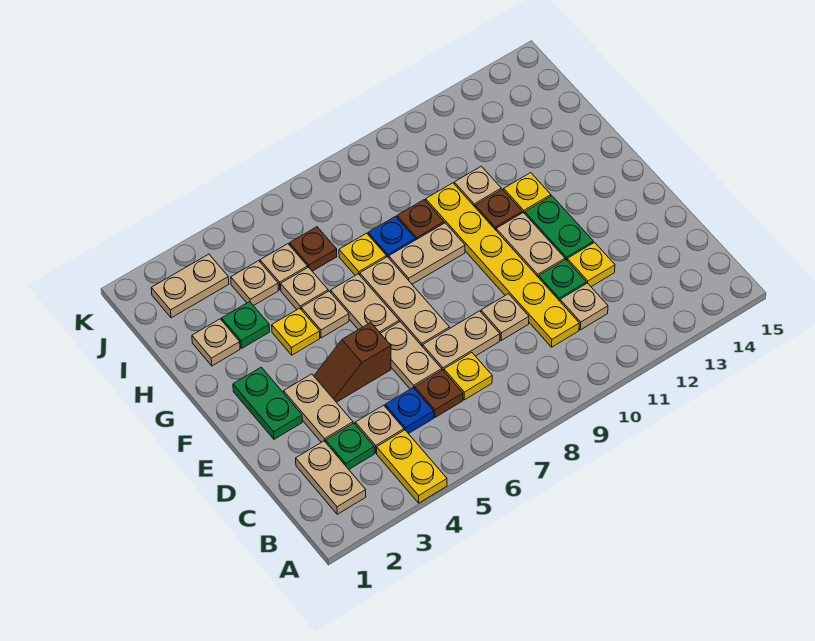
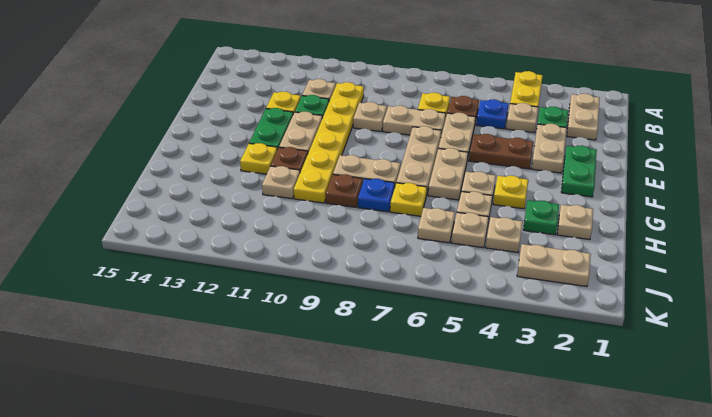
brown slope E4:E5 level 1 top 5 -> brown plate E4:E5 level 1
brown plate I6 level 1 -> tan plate I6 level 1

